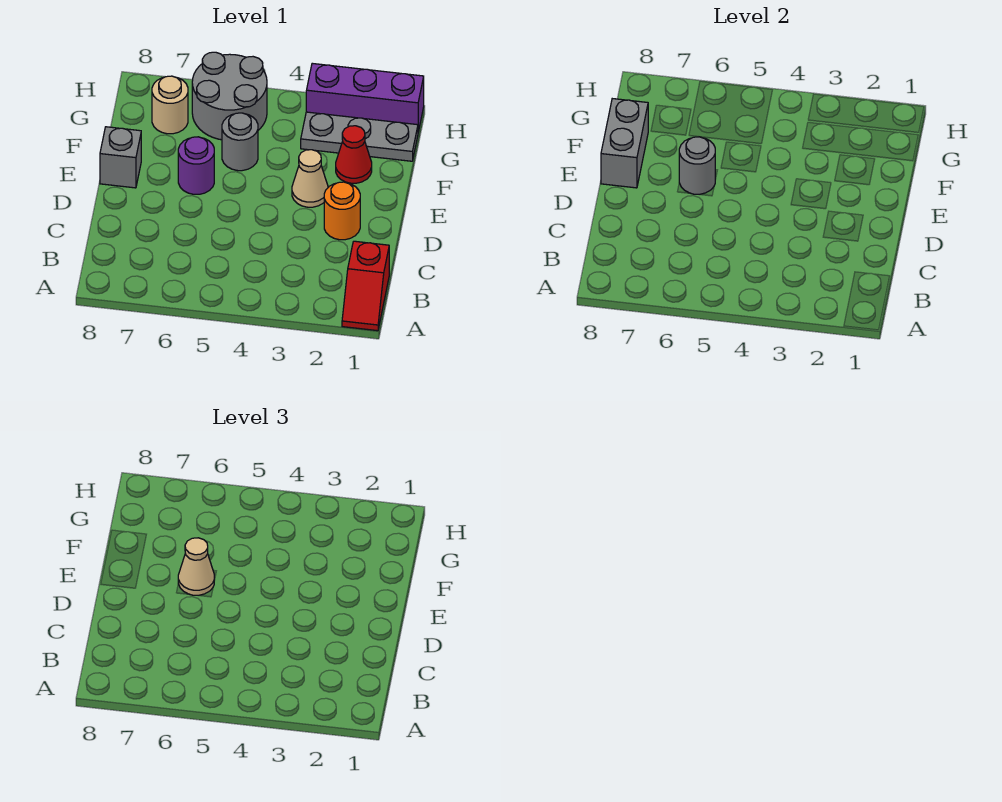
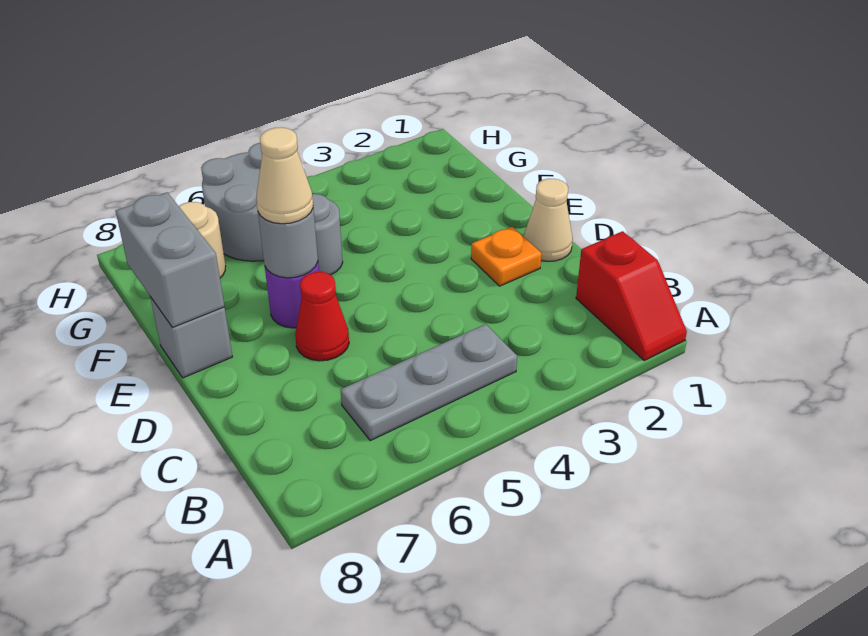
orange round brick D2 level 1 -> orange plate D2 level 1
tan cone E3 level 1 -> tan cone D1 level 1
red cone F2 level 1 -> red cone D6 level 1
grey plate G1:G3 level 1 -> grey plate B4:B6 level 1
purple brick H1:H3 level 1 -> none

